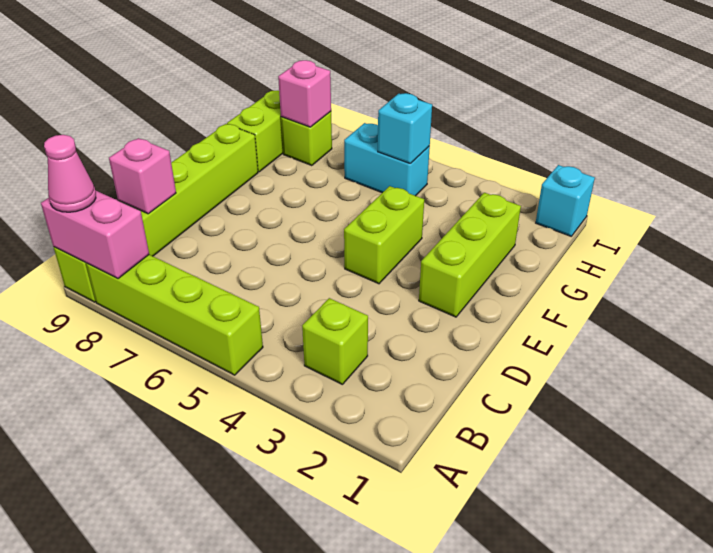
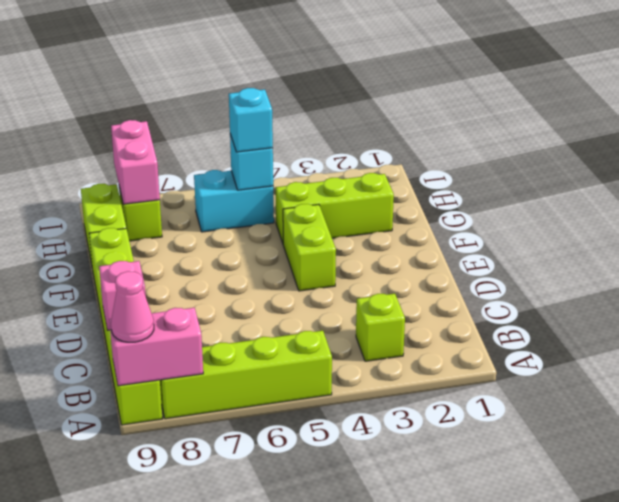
lime brick E2:G2 level 1 -> lime brick G2:G4 level 1
pink brick H8 level 2 -> pink brick H8:I8 level 2
cyan brick I1 level 1 -> cyan brick H5 level 3

